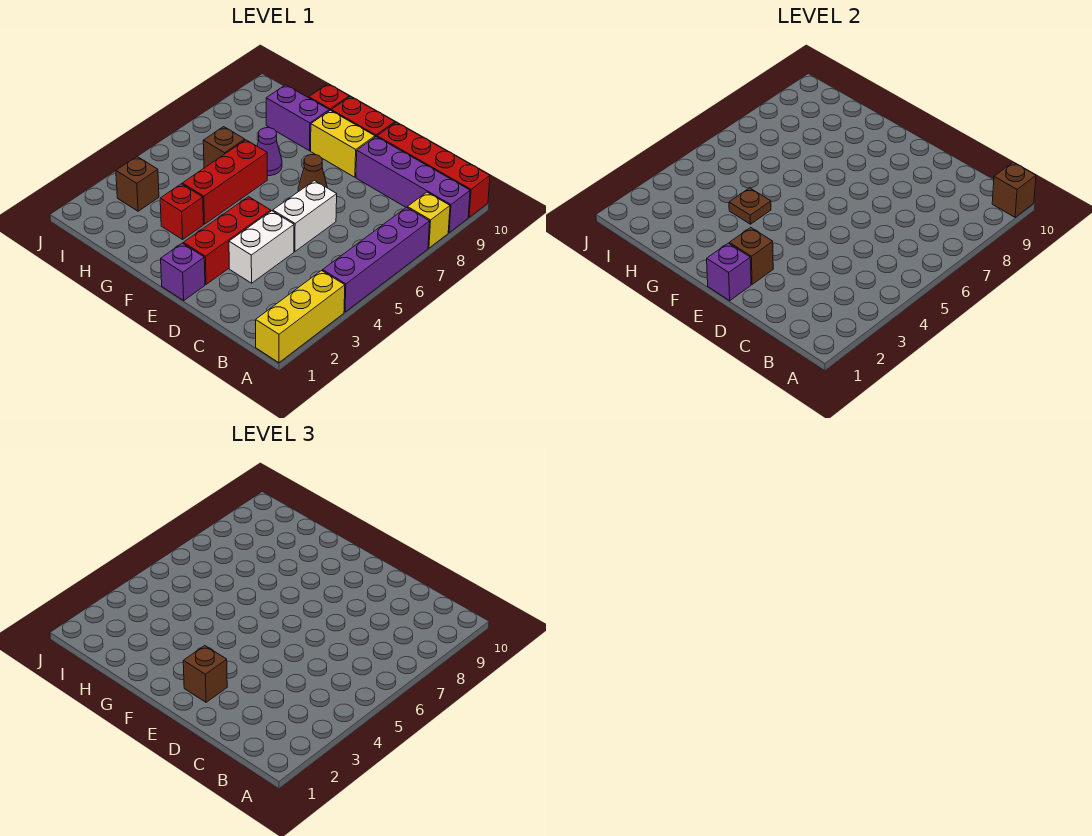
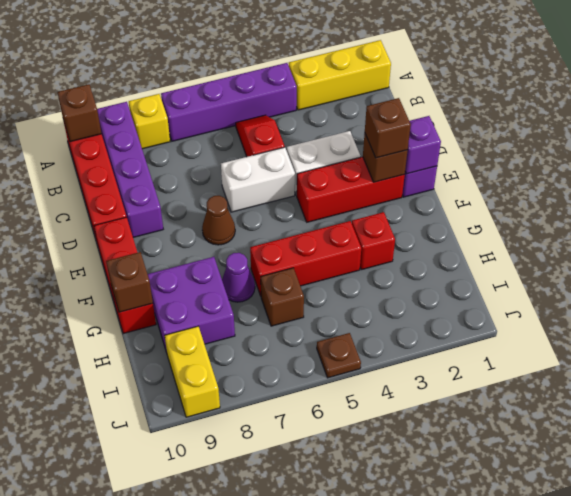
none -> red slope B5:C5 level 1 top C
yellow brick E9:F9 level 1 -> yellow brick I9:J9 level 1
brown plate G4 level 2 -> brown plate J5 level 1
purple brick G9:H9 level 1 -> purple brick G8:H9 level 1
brown brick I3 level 1 -> brown brick G10 level 2

